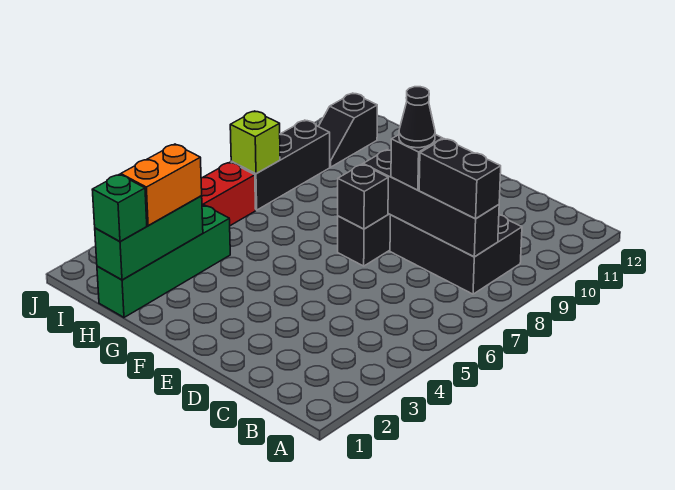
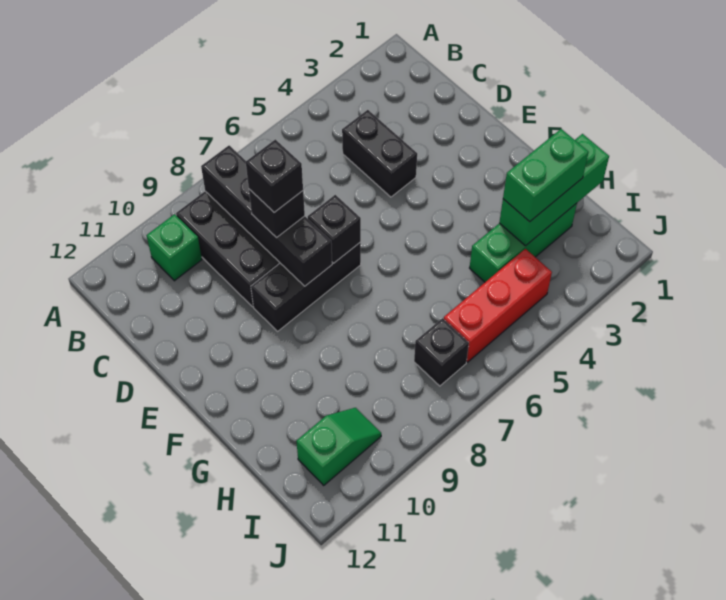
black brick B8:C8 level 3 -> black brick C4:D4 level 1
black cone D8 level 4 -> black brick D8 level 4
green brick H1:H4 level 1 -> green brick H2:H4 level 1
green brick H1 level 3 -> green brick B10 level 1
orange brick H2:H3 level 3 -> green brick H2:H3 level 3
black brick I7:I9 level 1 -> black brick I7 level 1
lime brick I7 level 2 -> none
black slope I10:I11 level 1 top 11 -> green slope I10:I11 level 1 top 11

